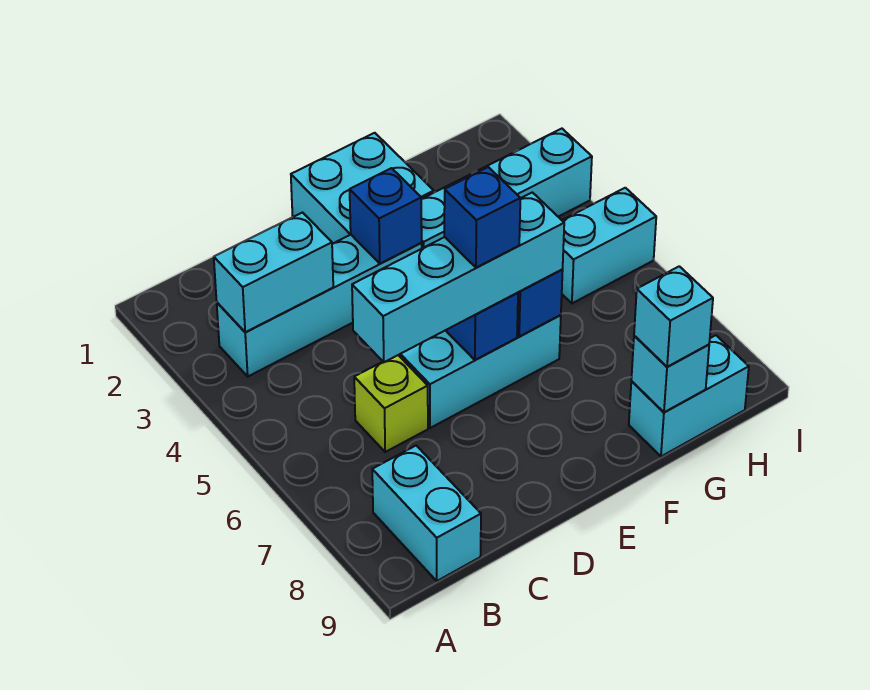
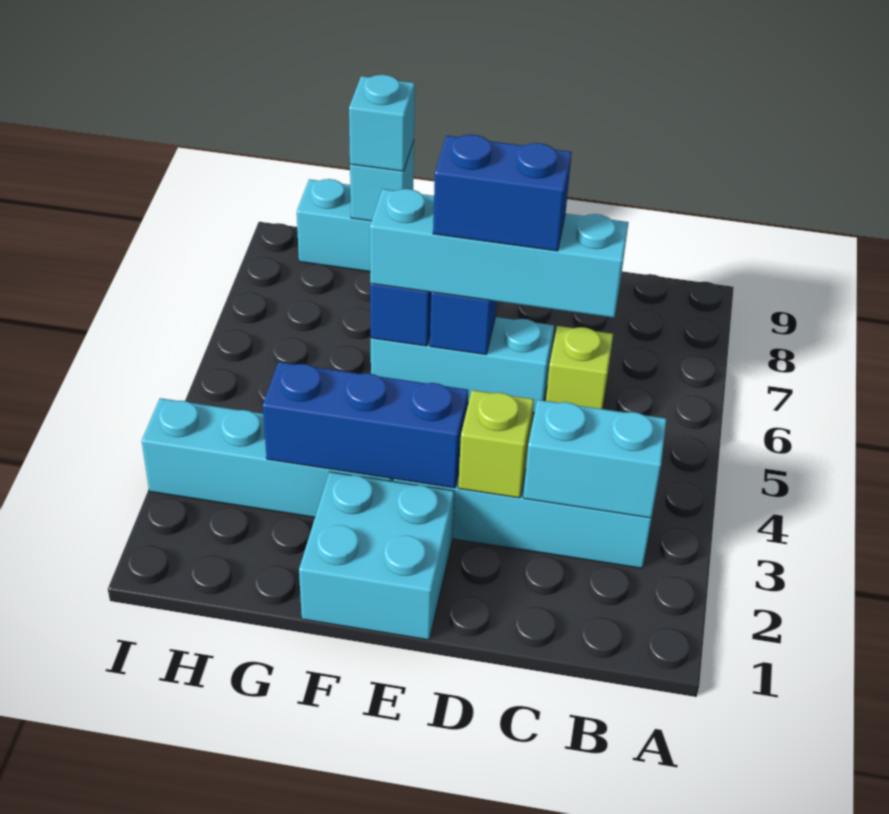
cyan brick B8:B9 level 1 -> none
none -> lime brick D3 level 2
blue brick E3 level 2 -> blue brick E3:G3 level 2
blue brick E6 level 4 -> blue brick D6:E6 level 4
cyan brick H5:I5 level 1 -> none

